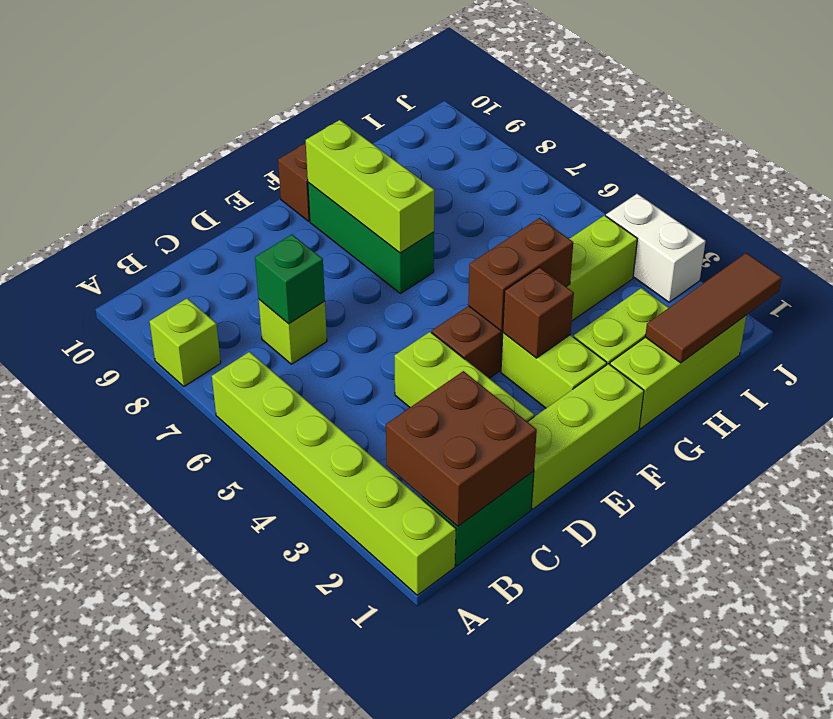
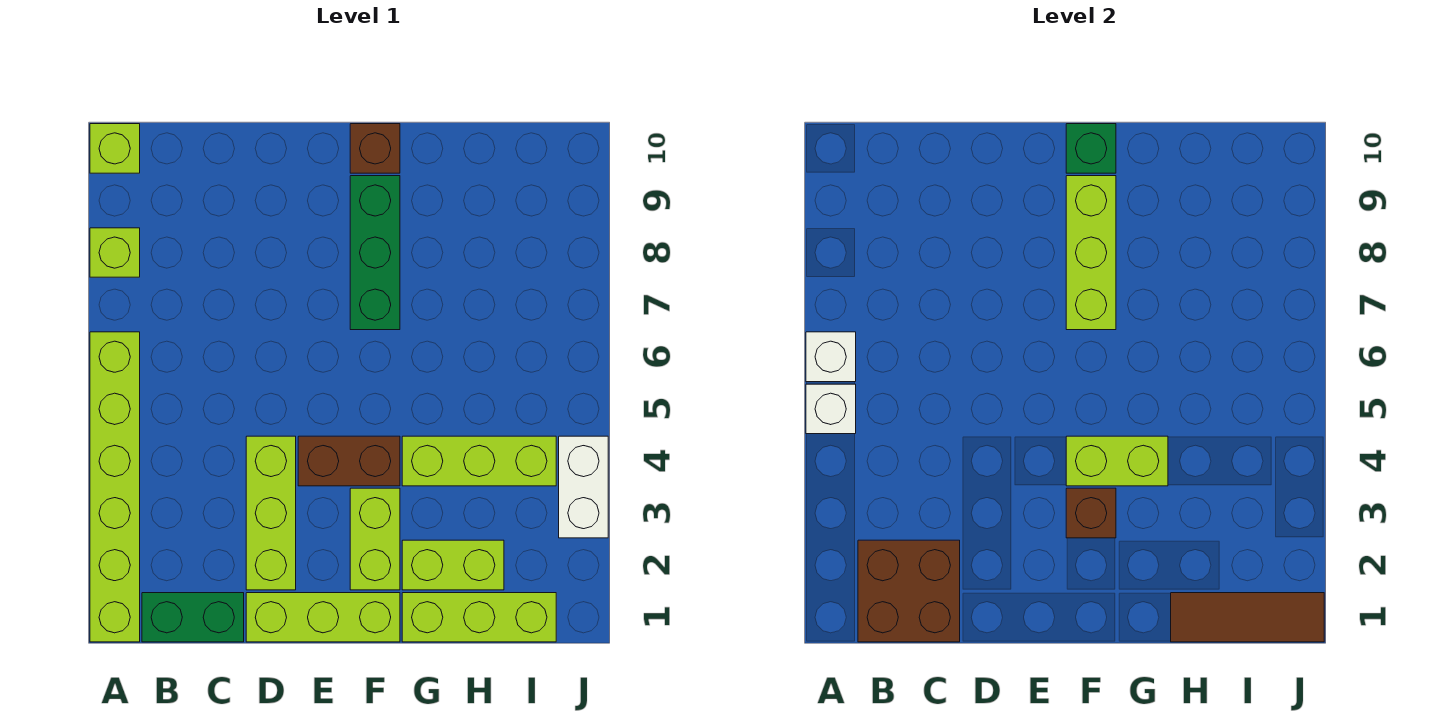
none -> white brick A5 level 2
none -> white brick A6 level 2
lime brick C7 level 1 -> lime brick A10 level 1
green brick C7 level 2 -> green brick F10 level 2
brown brick F4:G4 level 2 -> lime brick F4:G4 level 2

